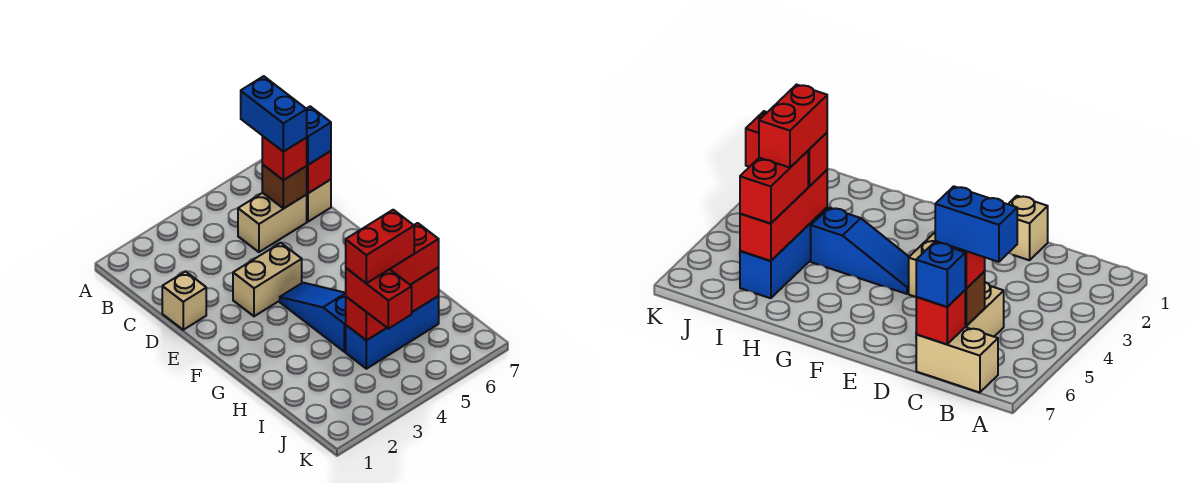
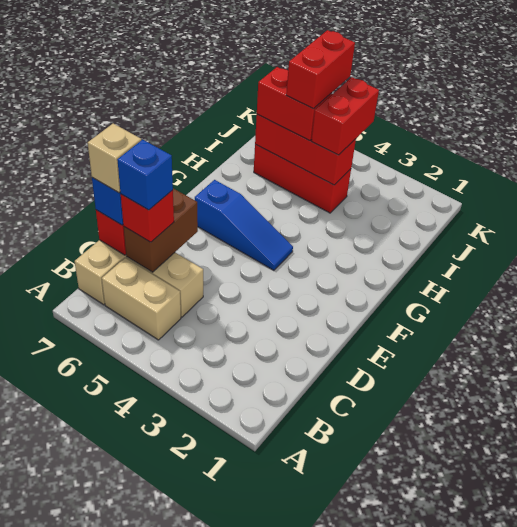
blue brick B6:C6 level 4 -> blue brick C6 level 4
brown brick C6 level 2 -> brown brick C6:D6 level 2
tan brick D1 level 1 -> tan brick C7 level 4
tan brick E3:E4 level 1 -> tan brick B5:B6 level 1
blue slope F4:H4 level 1 top H -> blue slope F4:F6 level 1 top 6
blue brick I4:I6 level 1 -> red brick I4:I6 level 1
red brick I4:I5 level 4 -> red brick I5:J5 level 4

